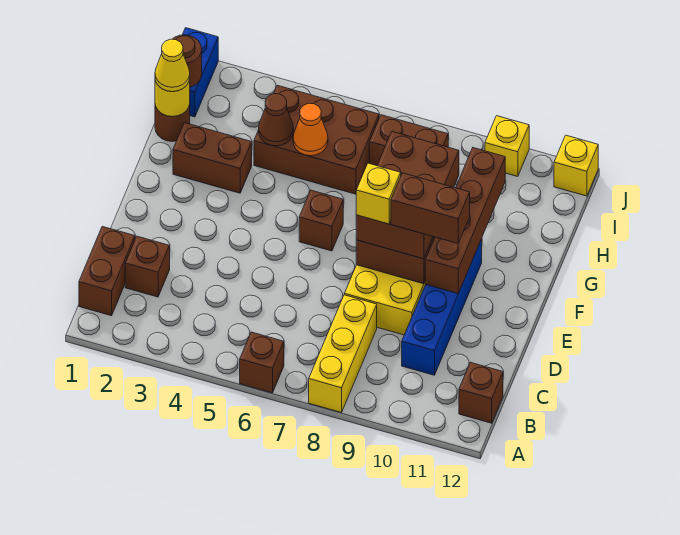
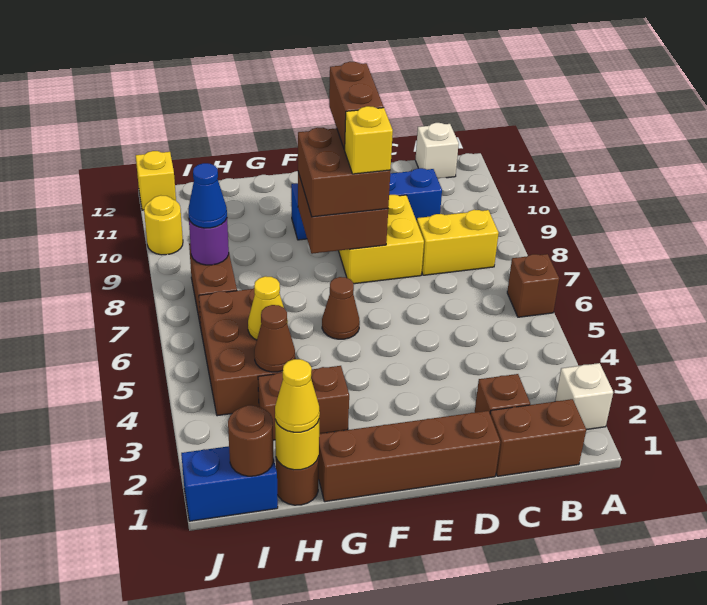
none -> white brick A2 level 1
yellow brick A8:C8 level 1 -> yellow brick B8:C8 level 1
brown brick B12 level 1 -> white brick B12 level 1
brown brick E8:G9 level 3 -> brown brick E8:F9 level 3
brown brick E10:H10 level 2 -> brown brick D1:G1 level 1
brown brick F6 level 1 -> brown cone F6 level 1
brown brick G2:G3 level 1 -> brown brick G3:H3 level 1
orange cone H5 level 2 -> yellow cone H5 level 2
none -> purple round brick I8 level 2
none -> blue cone I8 level 3
yellow brick J10 level 1 -> yellow round brick J10 level 1

